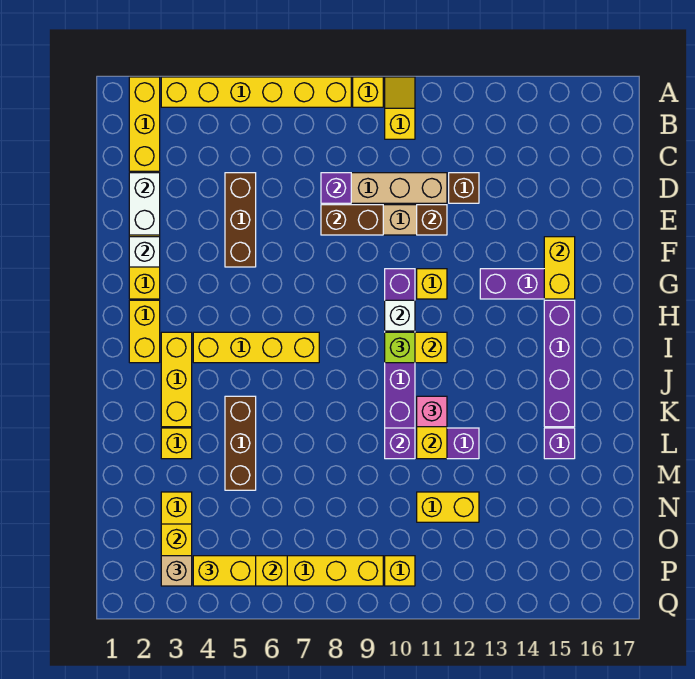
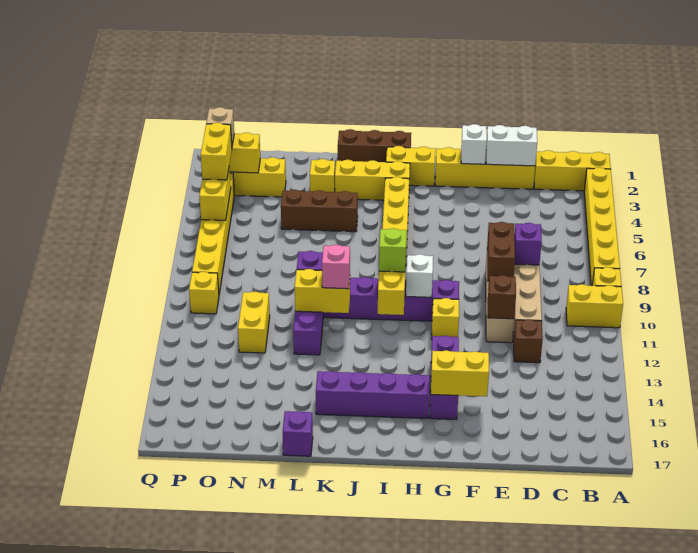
yellow slope A10:B10 level 1 top B -> yellow brick A10:B10 level 1
brown brick D5:F5 level 1 -> brown brick I1:K1 level 1
purple brick L15 level 1 -> purple brick L17 level 1

